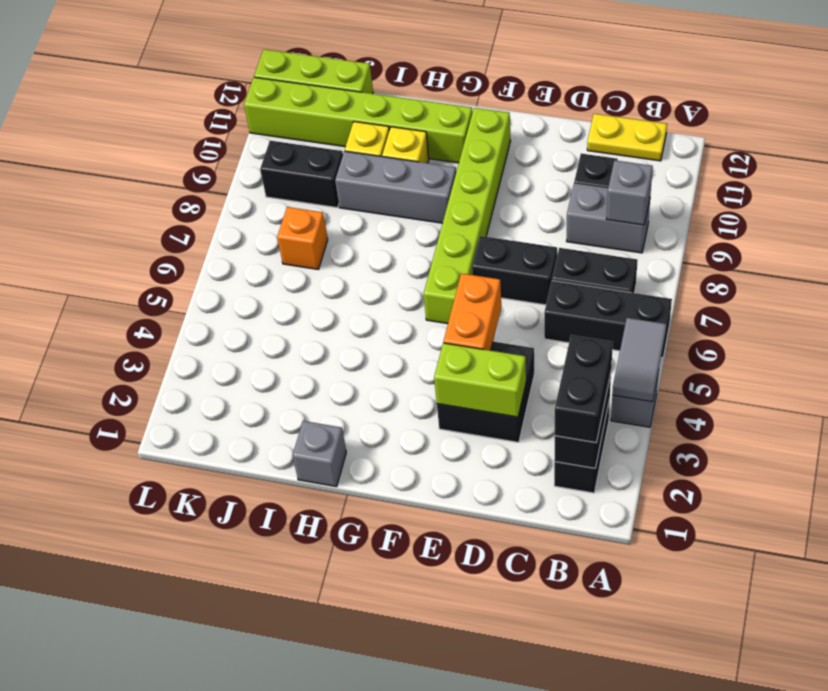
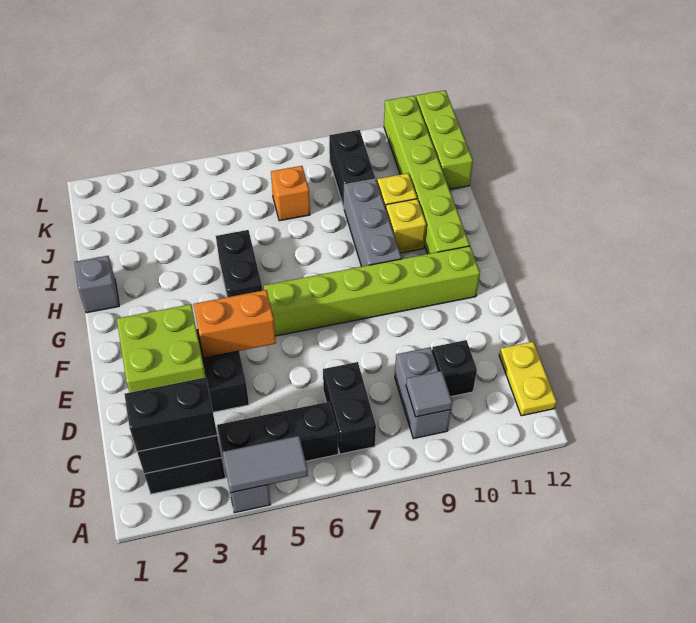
black brick A6:C6 level 1 -> black brick B4:B6 level 1
grey brick B9 level 2 -> grey tile B9 level 2
lime brick D3:E3 level 2 -> lime brick D2:E3 level 2
black brick D7:E7 level 1 -> black brick G5:H5 level 1

